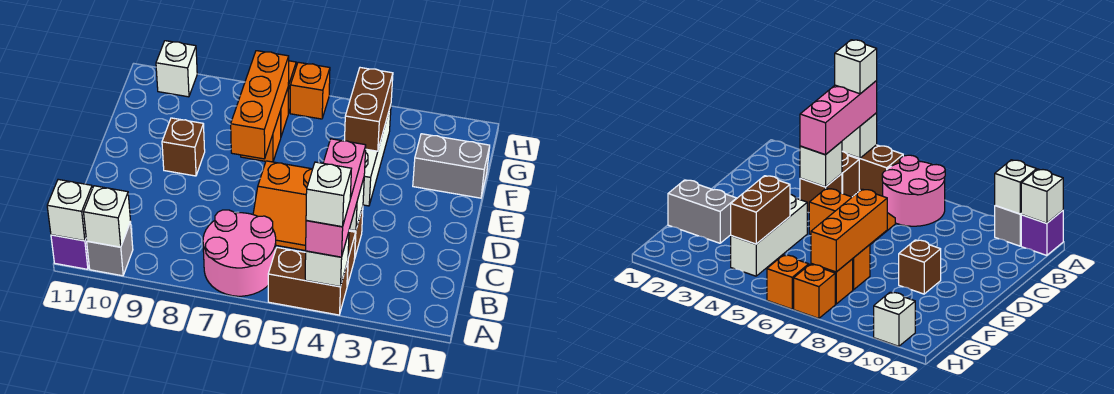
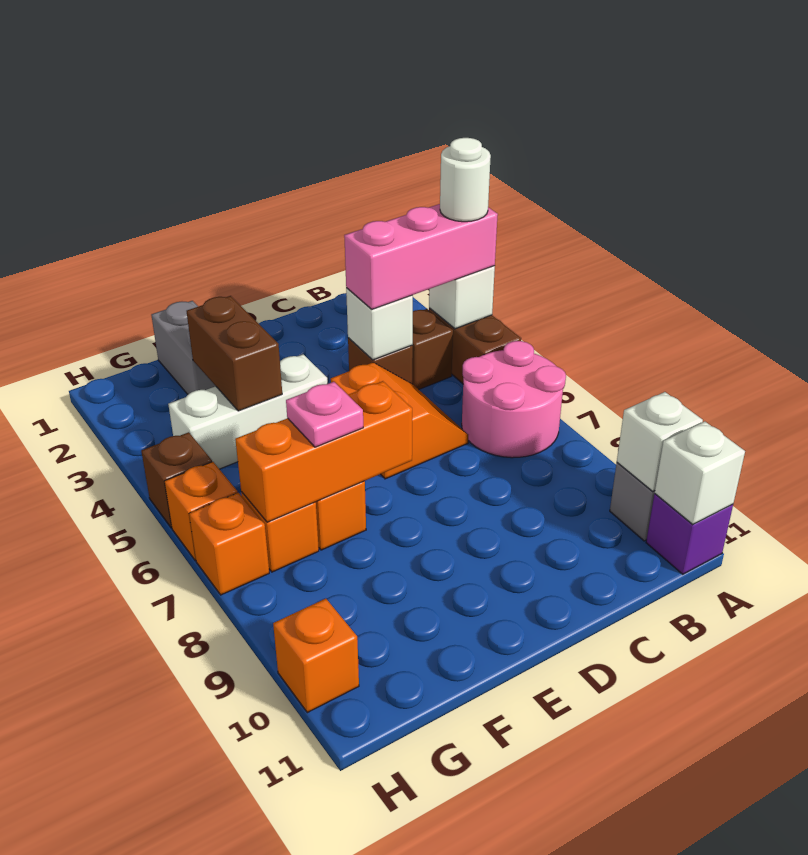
white brick A4 level 4 -> white round brick A4 level 4
brown brick E9 level 1 -> brown brick H5 level 1
brown brick F4:G4 level 2 -> brown brick F3:F4 level 2
none -> pink plate F7 level 3
white brick H10 level 1 -> orange brick H10 level 1

